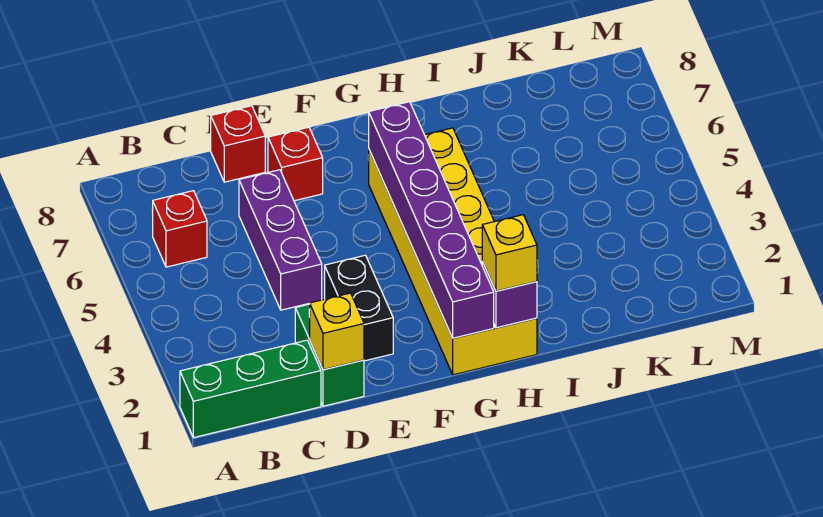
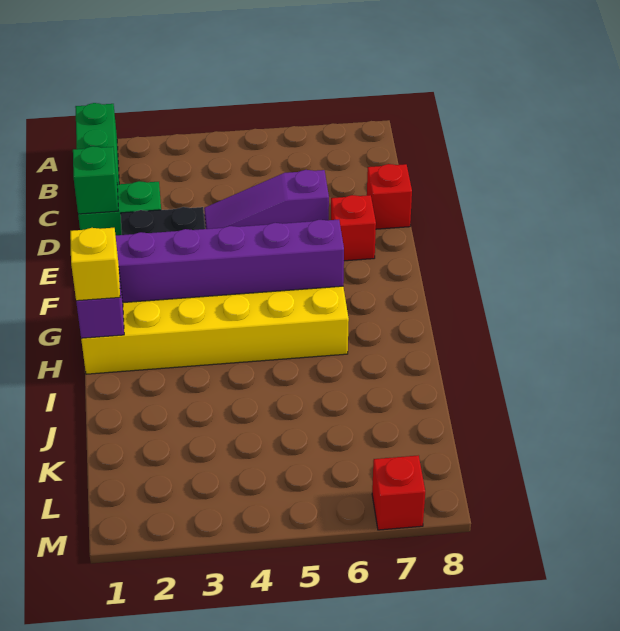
red brick B6 level 1 -> red brick M7 level 1
yellow brick D1 level 2 -> green brick D1 level 2
purple brick D4:D6 level 1 -> purple slope D4:D6 level 1 top 6

